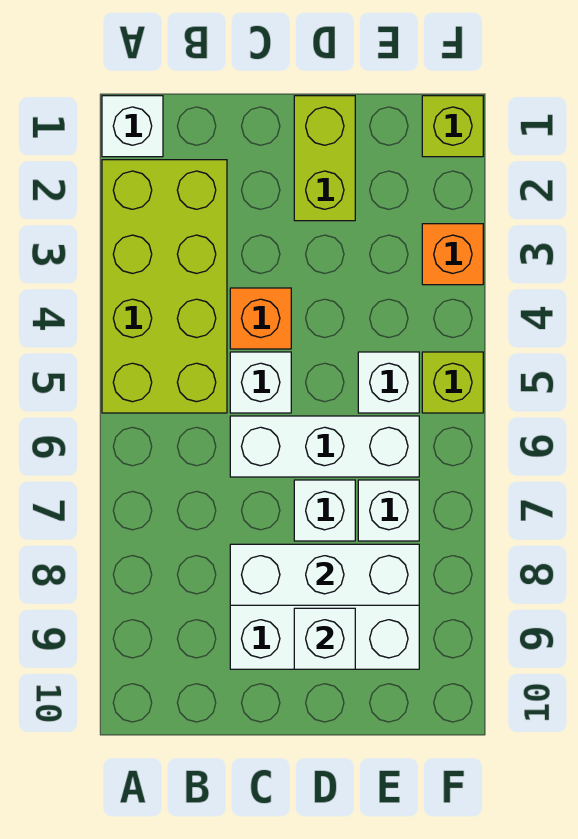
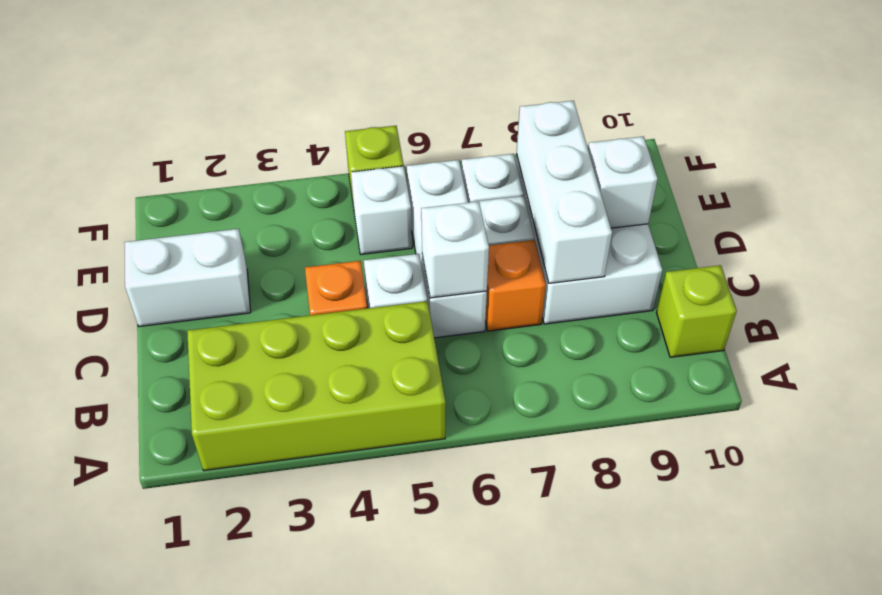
white brick A1 level 1 -> white brick C6 level 2
lime brick D1:D2 level 1 -> white brick D1:D2 level 1
lime brick F1 level 1 -> lime brick B10 level 1
orange brick F3 level 1 -> orange brick C7 level 1

